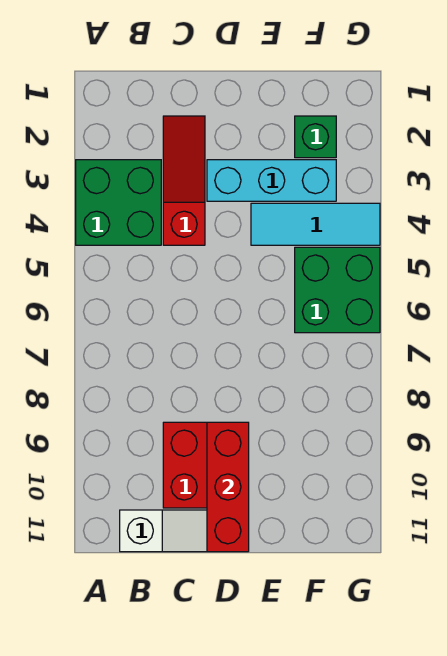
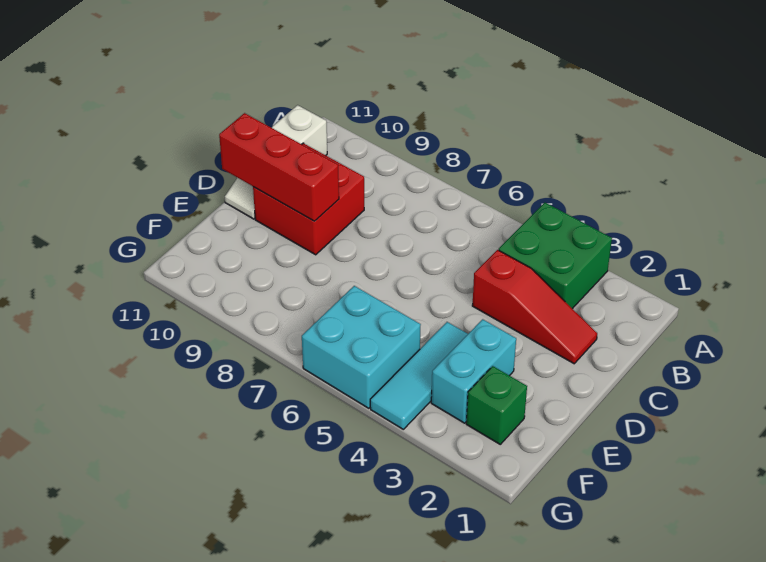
cyan brick D3:F3 level 1 -> cyan brick E3:F3 level 1
green brick F5:G6 level 1 -> cyan brick F5:G6 level 1

